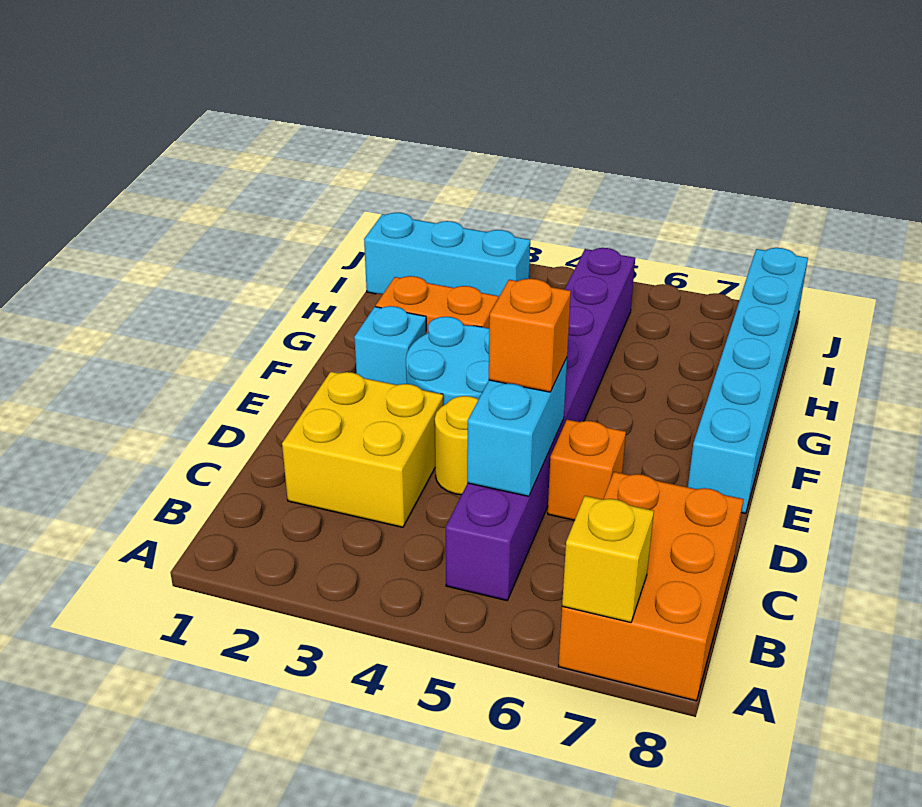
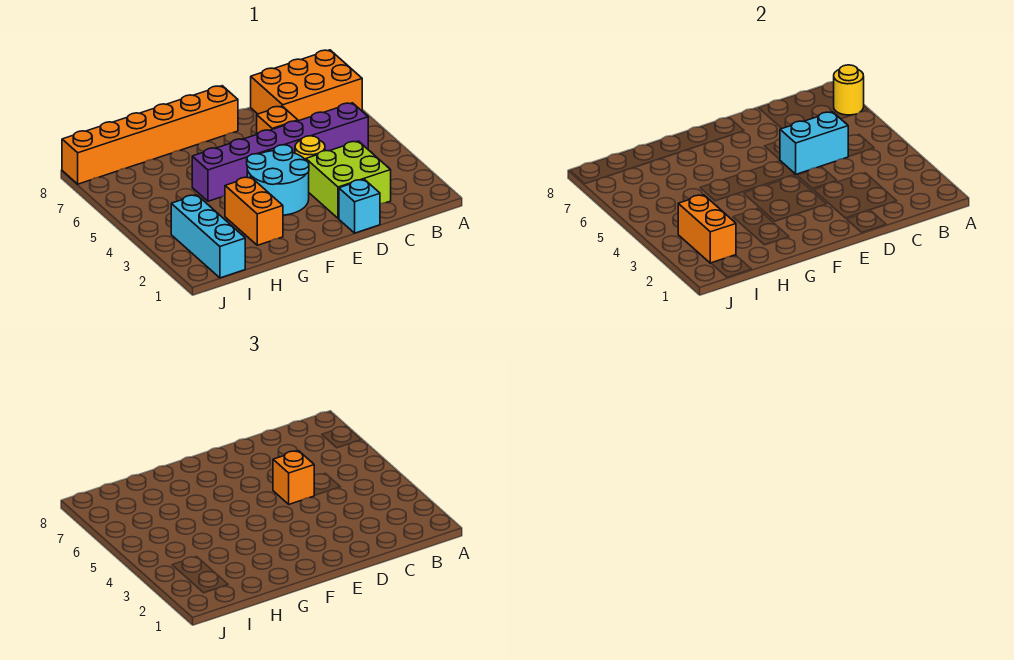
yellow brick A7 level 2 -> yellow round brick A7 level 2
purple brick B5:I5 level 1 -> purple brick B5:G5 level 1
yellow brick C2:D3 level 1 -> lime brick C2:D3 level 1
cyan brick E8:J8 level 1 -> orange brick E8:J8 level 1
cyan brick F2 level 1 -> cyan brick D1 level 1
none -> orange brick I2:I3 level 2

